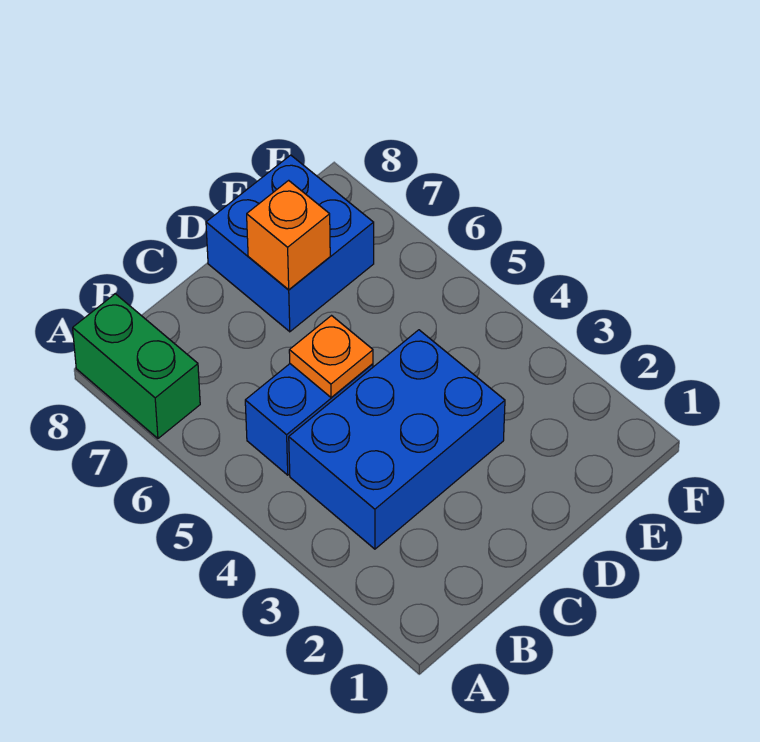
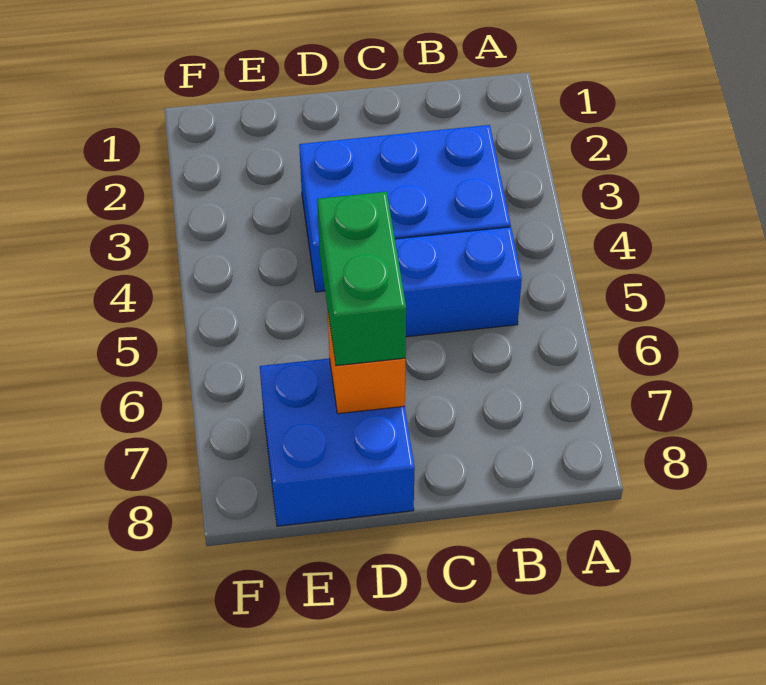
green brick A7:A8 level 1 -> green brick D6:D7 level 3
orange plate C5 level 2 -> none

